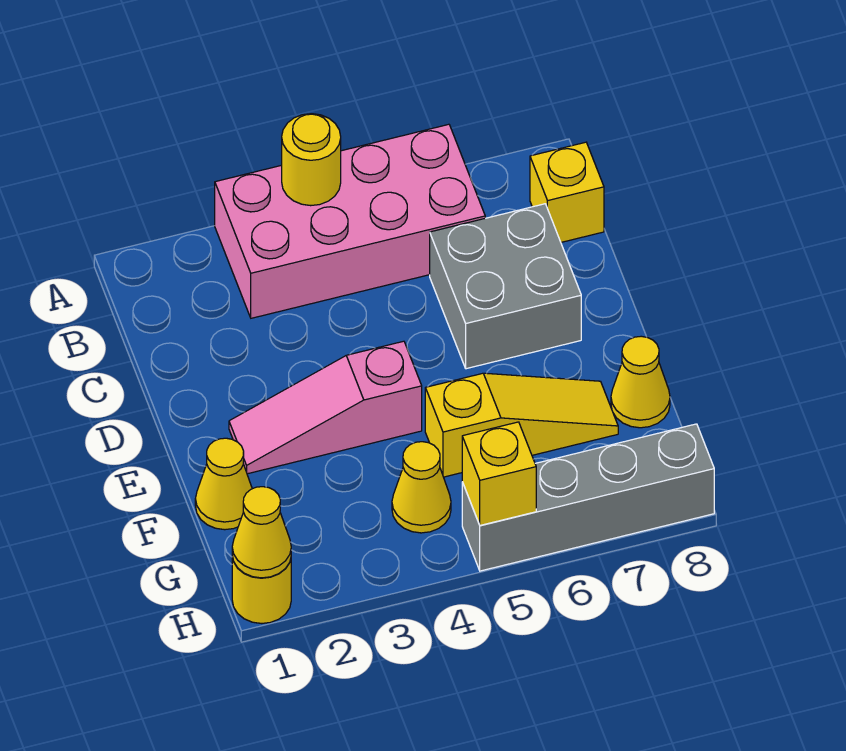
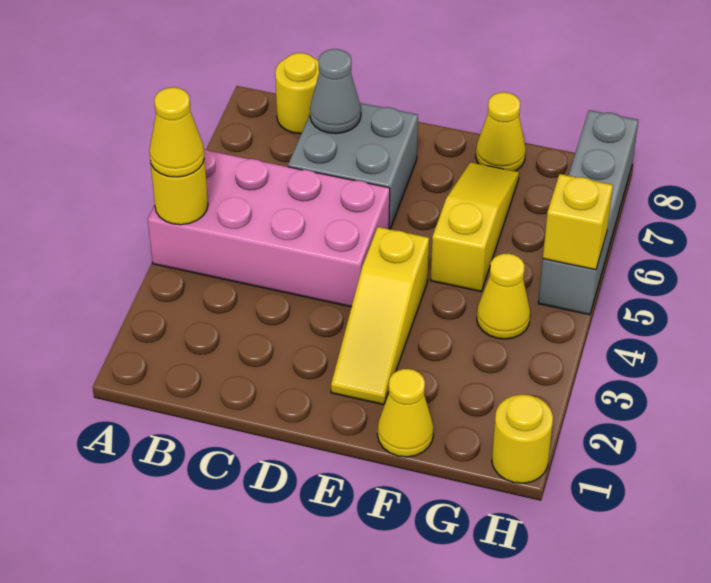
pink brick A3:B6 level 1 -> pink brick A4:D5 level 1
yellow brick B8 level 1 -> yellow round brick B8 level 1
none -> grey cone C7 level 2
pink slope E2:E4 level 1 top 4 -> yellow slope E2:E4 level 1 top 4
yellow cone H1 level 2 -> yellow cone A4 level 3

